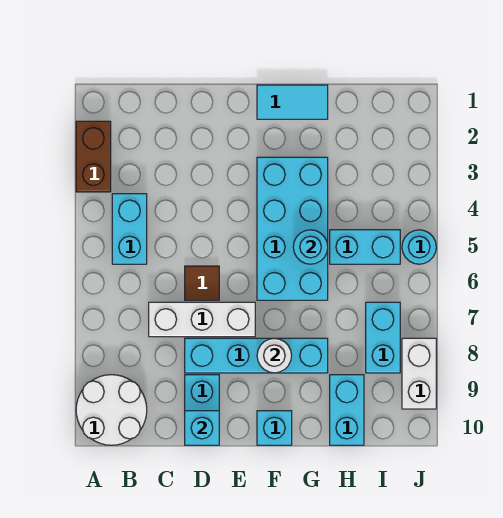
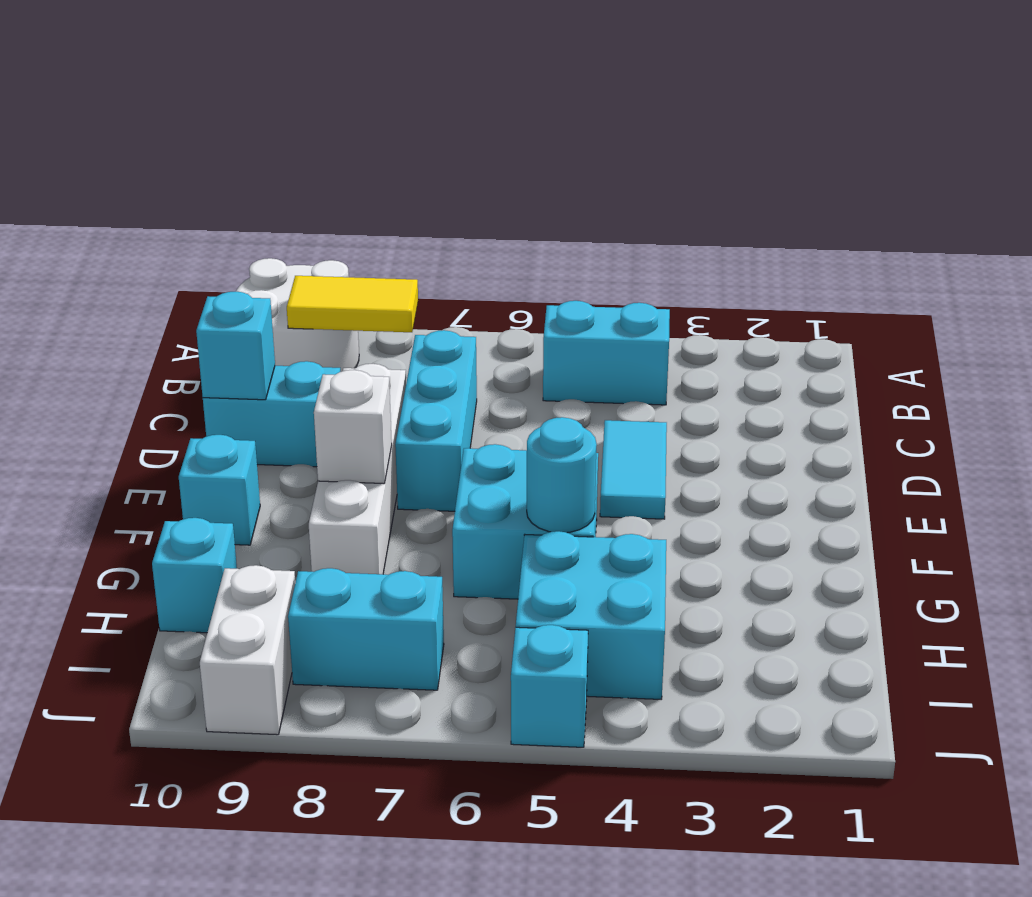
brown brick A2:A3 level 1 -> none
none -> yellow tile B8:B9 level 2
white brick C7:E7 level 1 -> cyan brick C7:E7 level 1
brown tile D6 level 1 -> none
cyan brick D8:G8 level 1 -> white brick D8:G8 level 1
cyan tile F1:G1 level 1 -> cyan tile D4:E4 level 1
cyan brick F3:G6 level 1 -> cyan brick F5:G6 level 1
white round brick F8 level 2 -> white brick F8 level 2
cyan brick H5:I5 level 1 -> cyan brick H4:I5 level 1
cyan brick H9:H10 level 1 -> cyan brick H10 level 1
cyan round brick J5 level 1 -> cyan brick J5 level 1
white brick J8:J9 level 1 -> white brick I9:J9 level 1

